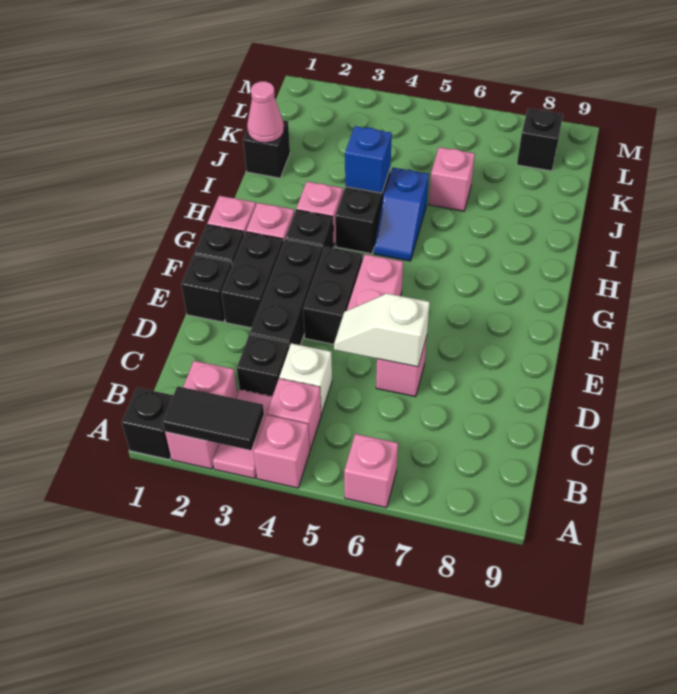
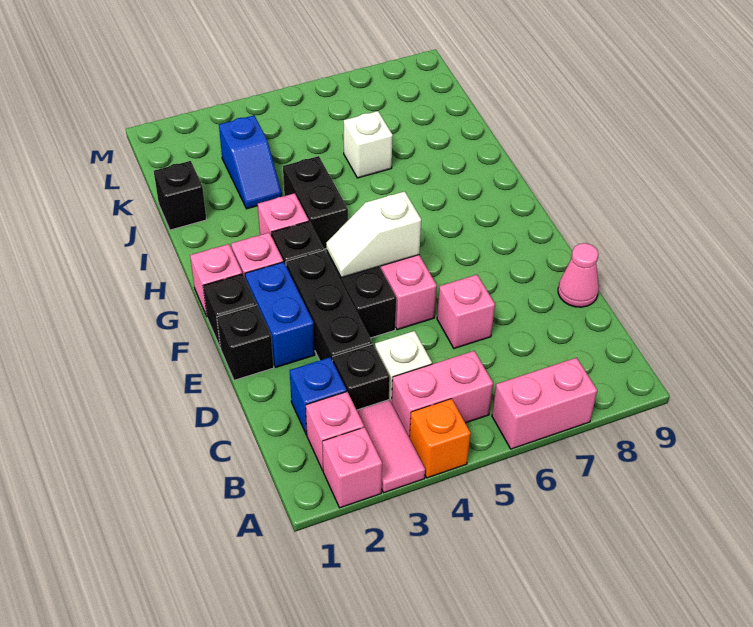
black brick A1 level 1 -> none
black tile A2:A3 level 2 -> none
pink brick A4 level 1 -> orange brick A4 level 1
pink brick A6 level 1 -> pink brick A6:A7 level 1
pink brick B4 level 1 -> pink brick B4:B5 level 1
white slope D5:D6 level 2 top 6 -> white slope F4:F5 level 2 top 5
black brick E2:F2 level 1 -> blue brick E2:F2 level 1
blue slope H5:I5 level 1 top I -> blue slope J3:K3 level 1 top K
blue brick I4 level 2 -> blue brick C2 level 1
pink cone J1 level 2 -> pink cone D9 level 1
pink brick J6 level 1 -> white brick J6 level 1
black brick L8 level 1 -> none

